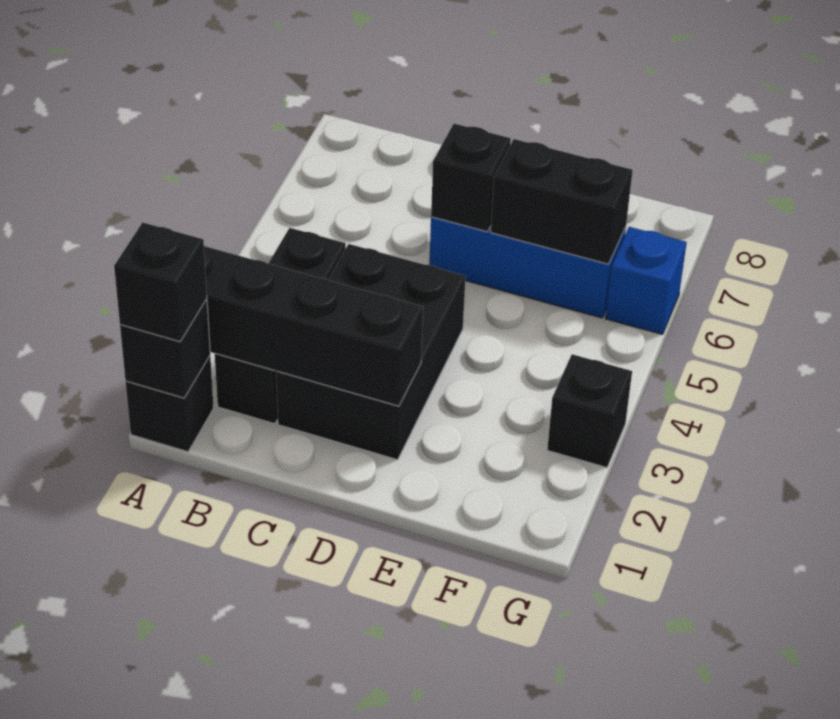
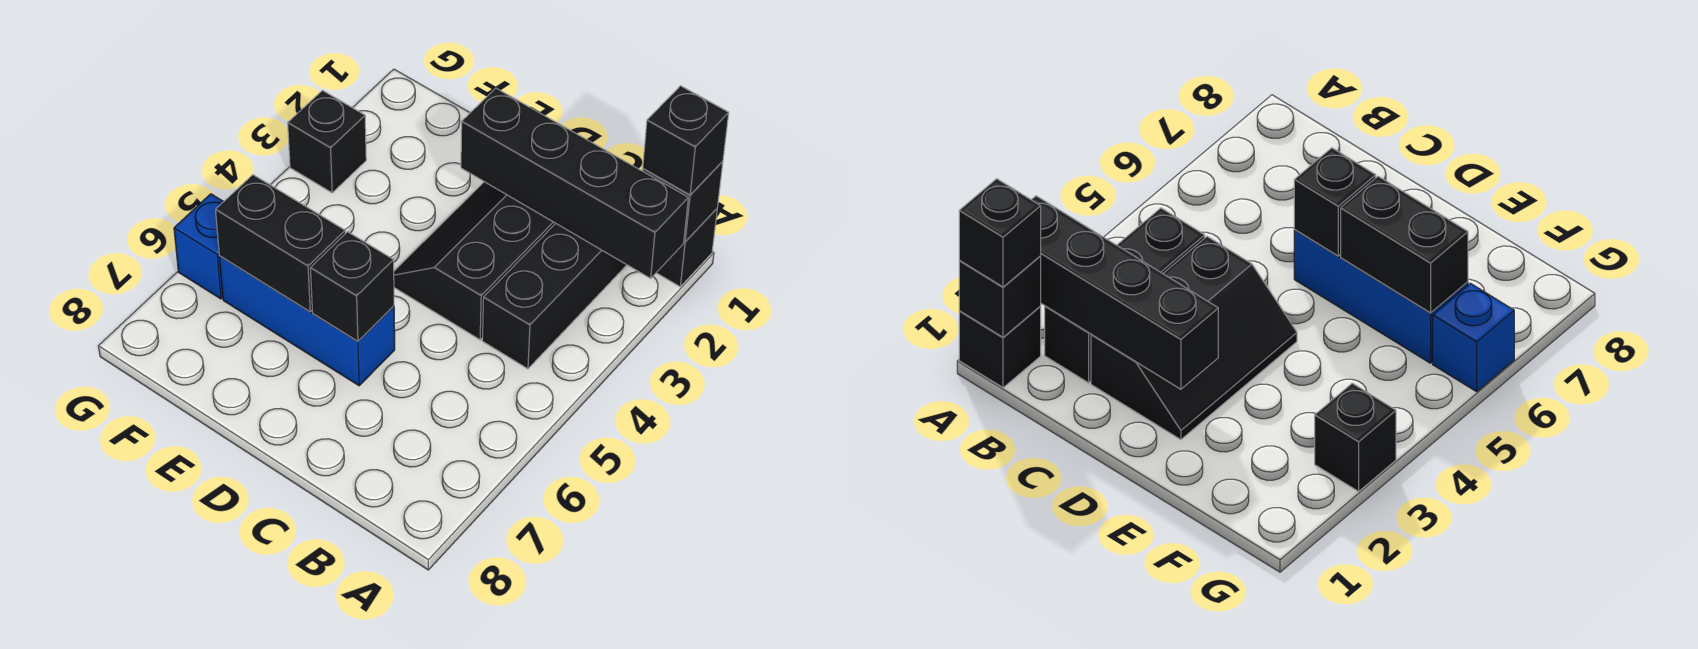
black brick C2:D4 level 1 -> black slope C2:D4 level 1 top C

